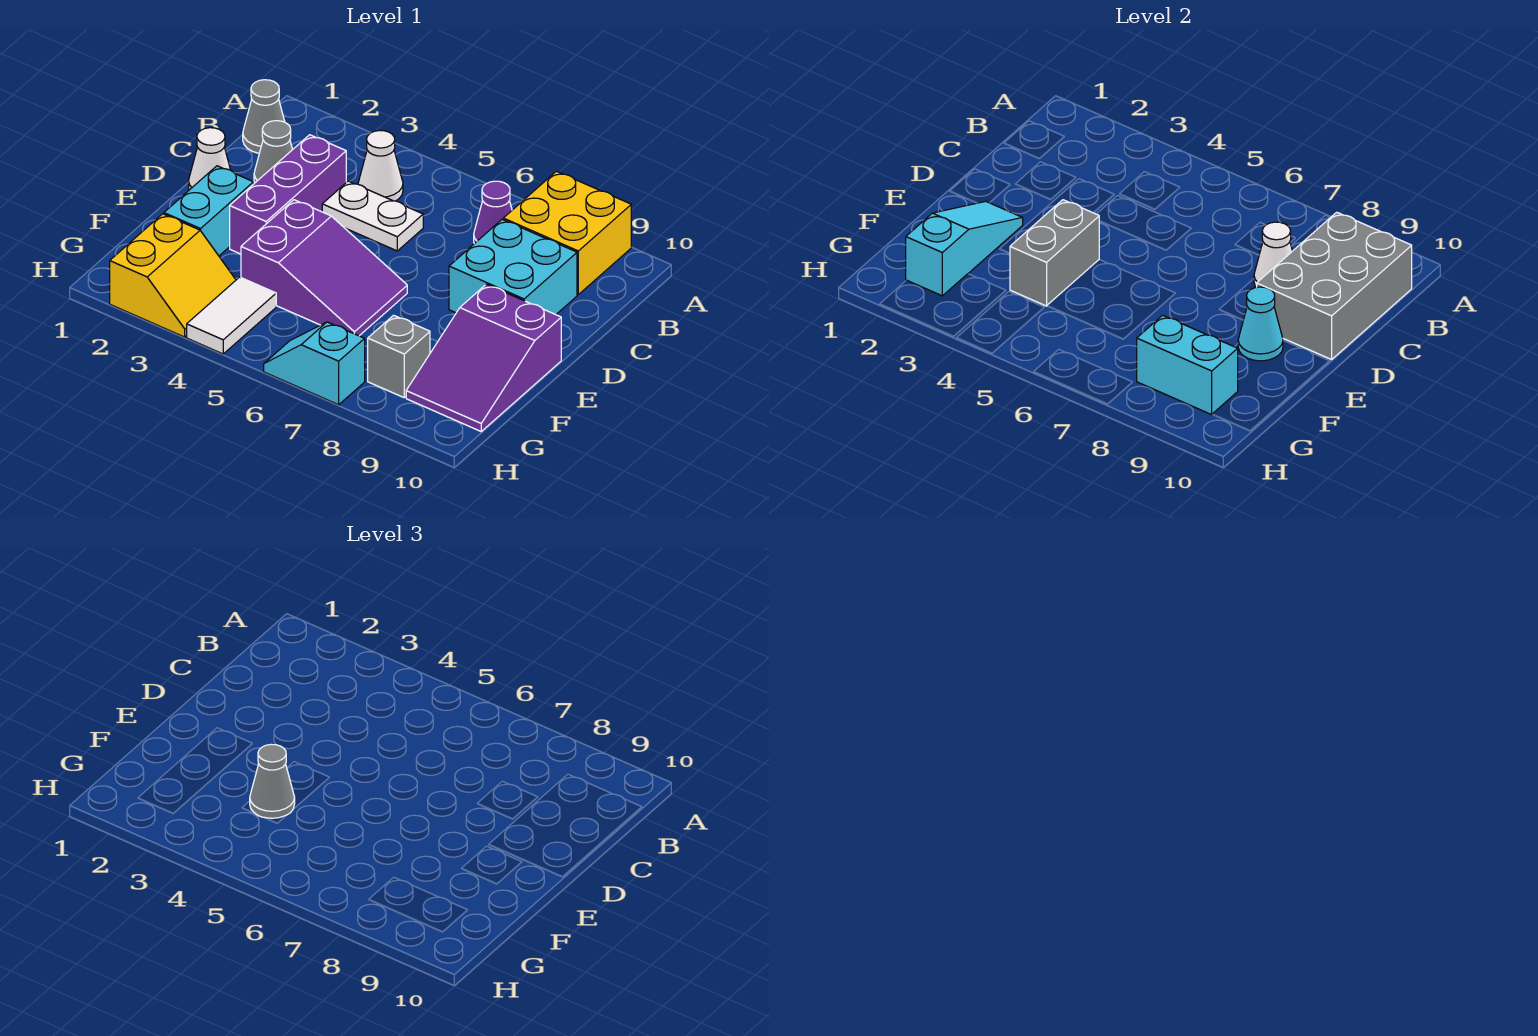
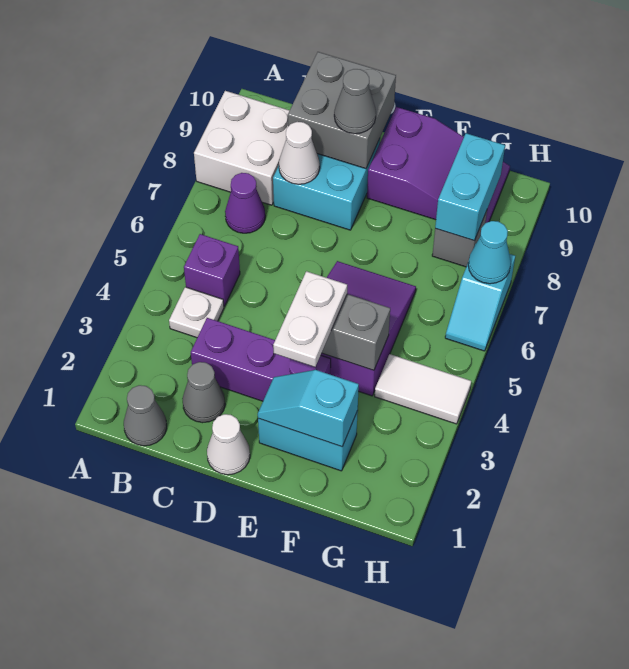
yellow brick A8:B9 level 1 -> white brick A8:B9 level 1
white cone B4 level 1 -> white plate B4 level 1
none -> purple brick B5 level 1
grey brick B9:D10 level 2 -> grey brick C9:D10 level 2
white plate C4:C5 level 1 -> white plate E3:E4 level 3
cyan slope E2:G2 level 2 top G -> cyan slope E2:F2 level 2 top F
cyan cone E9 level 2 -> cyan cone H7 level 2
grey cone F4 level 3 -> grey cone D9 level 3
yellow slope G2:H3 level 1 top 2 -> none

